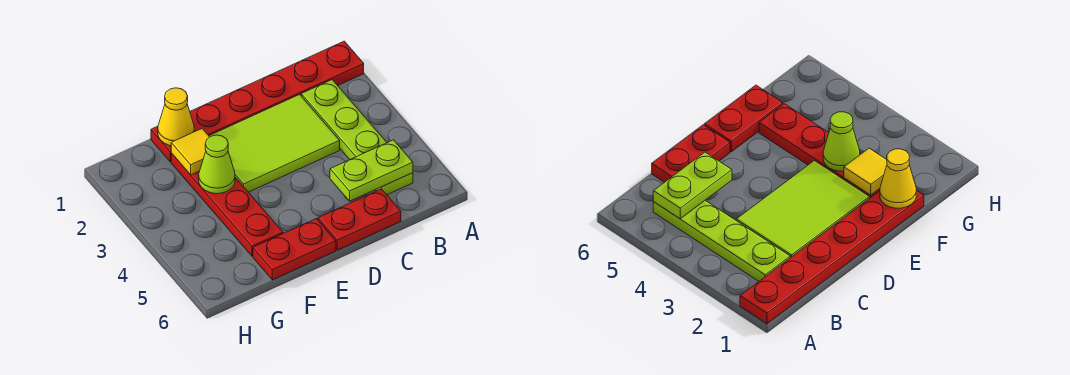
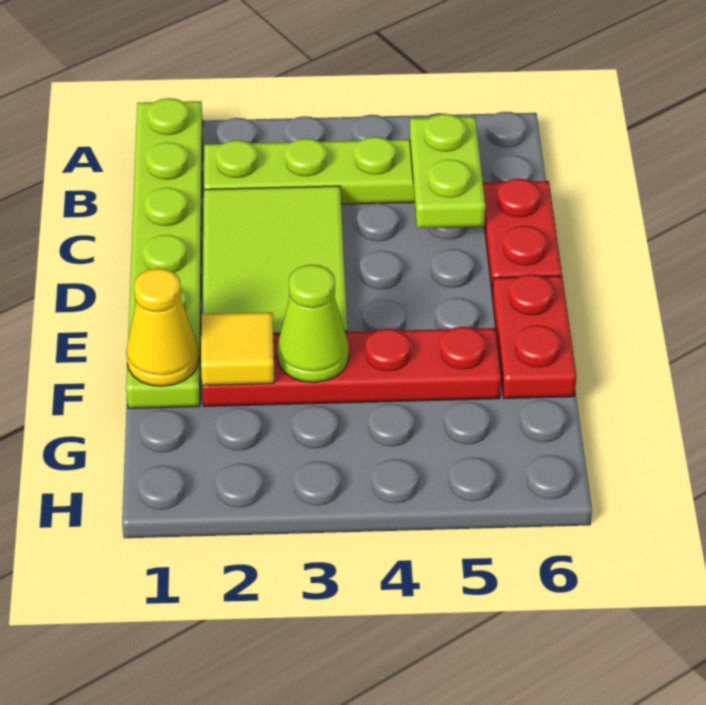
red plate A1:F1 level 1 -> lime plate A1:F1 level 1

